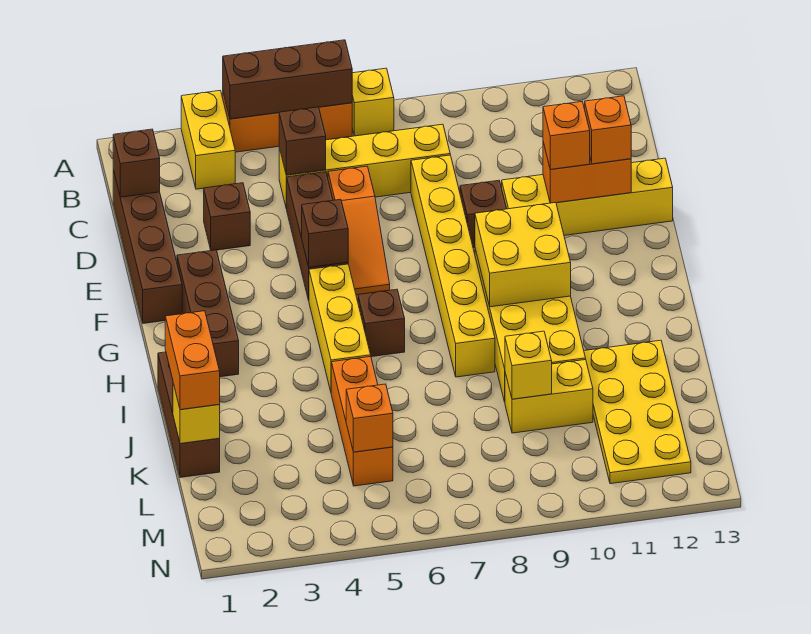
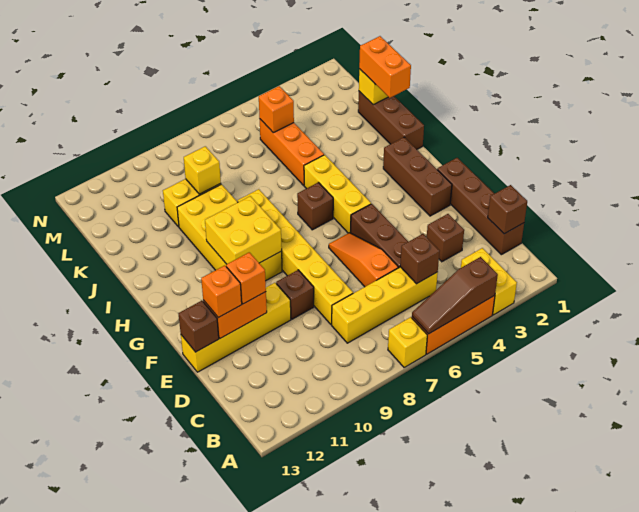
brown brick A4:A6 level 2 -> brown slope A4:A6 level 2 top 4
brown brick F5 level 2 -> brown brick E13 level 2
yellow plate J11:M12 level 1 -> none

